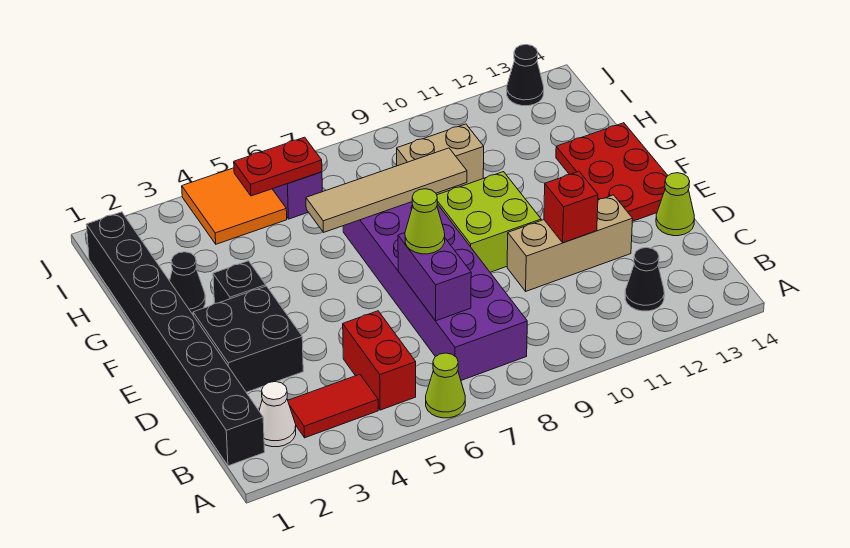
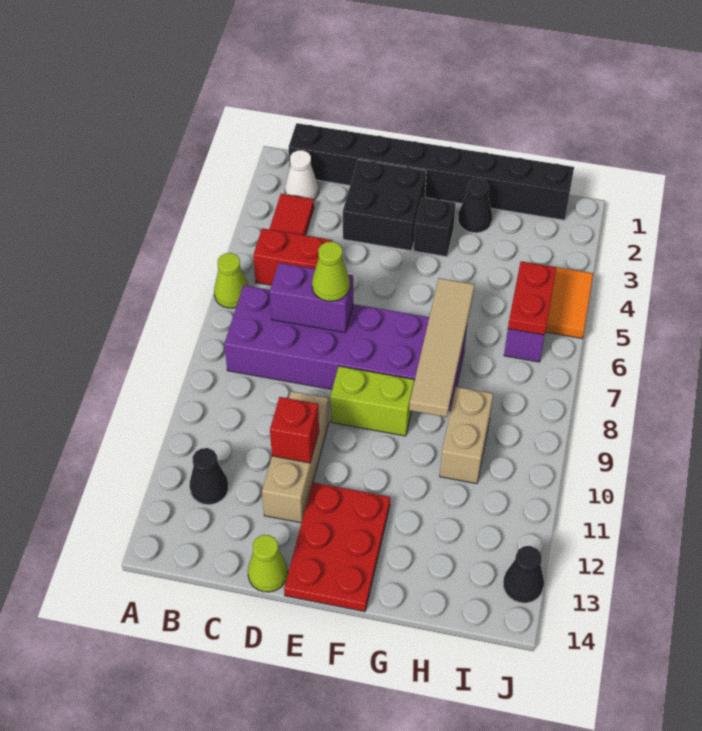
lime brick E9:F10 level 1 -> lime brick E9:F9 level 1
red plate E13:G14 level 1 -> red plate E12:F14 level 1

